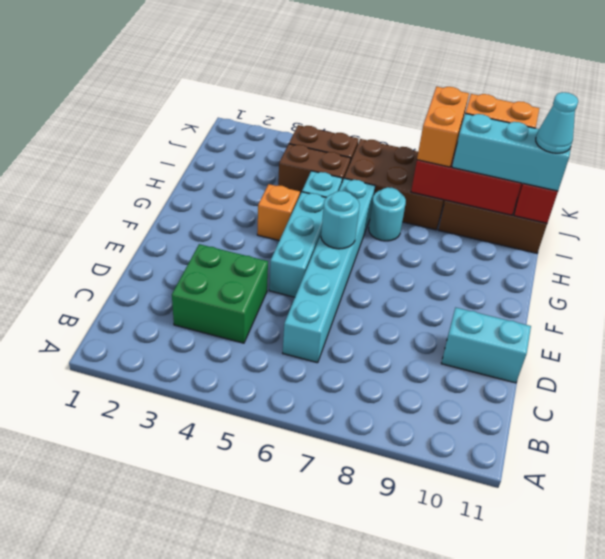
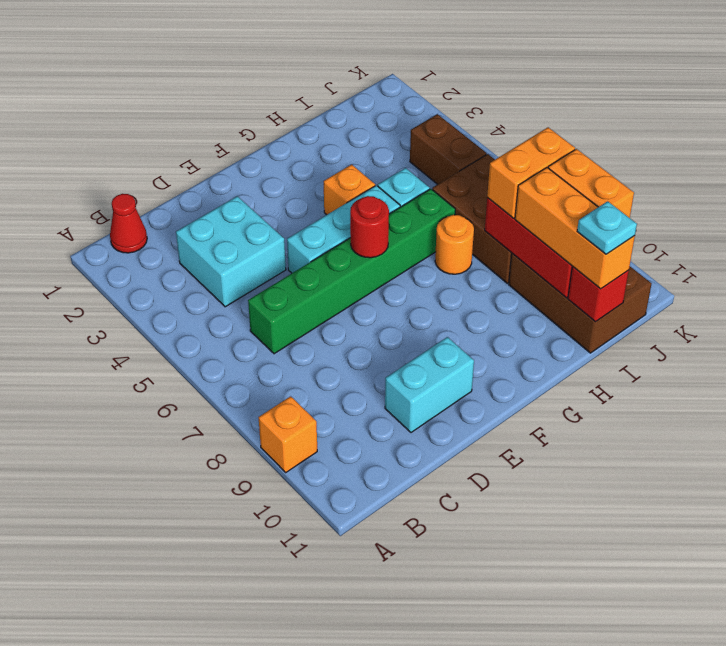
none -> orange brick A9 level 1
none -> red cone B1 level 1
green brick C3:D4 level 1 -> cyan brick C3:D4 level 1
cyan brick C6:H6 level 1 -> green brick C6:H6 level 1
cyan brick D10:D11 level 1 -> cyan brick D10:E10 level 1
cyan round brick F6 level 2 -> red round brick F6 level 2
cyan round brick H7 level 1 -> orange round brick H7 level 1
brown brick I4:I5 level 1 -> none
cyan brick I9:I11 level 3 -> orange brick I9:I11 level 3
cyan cone I11 level 4 -> cyan plate I11 level 4

